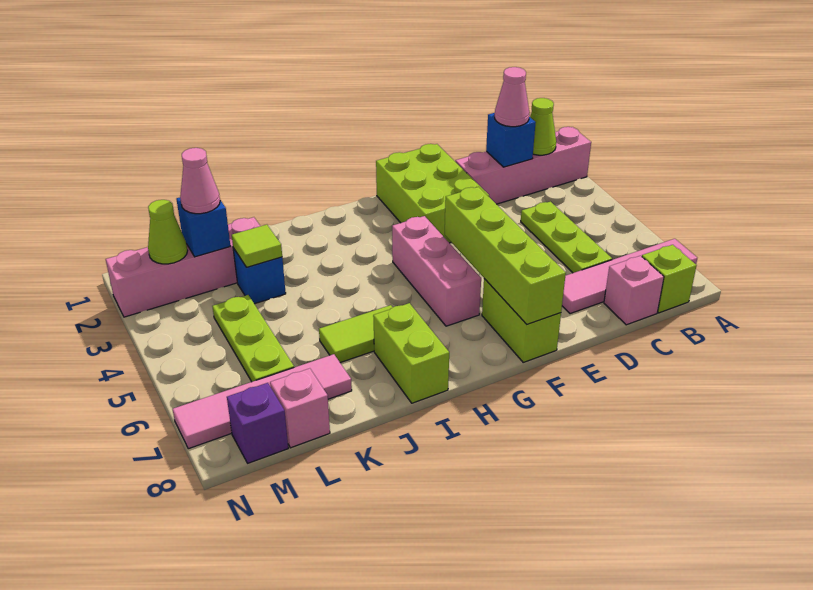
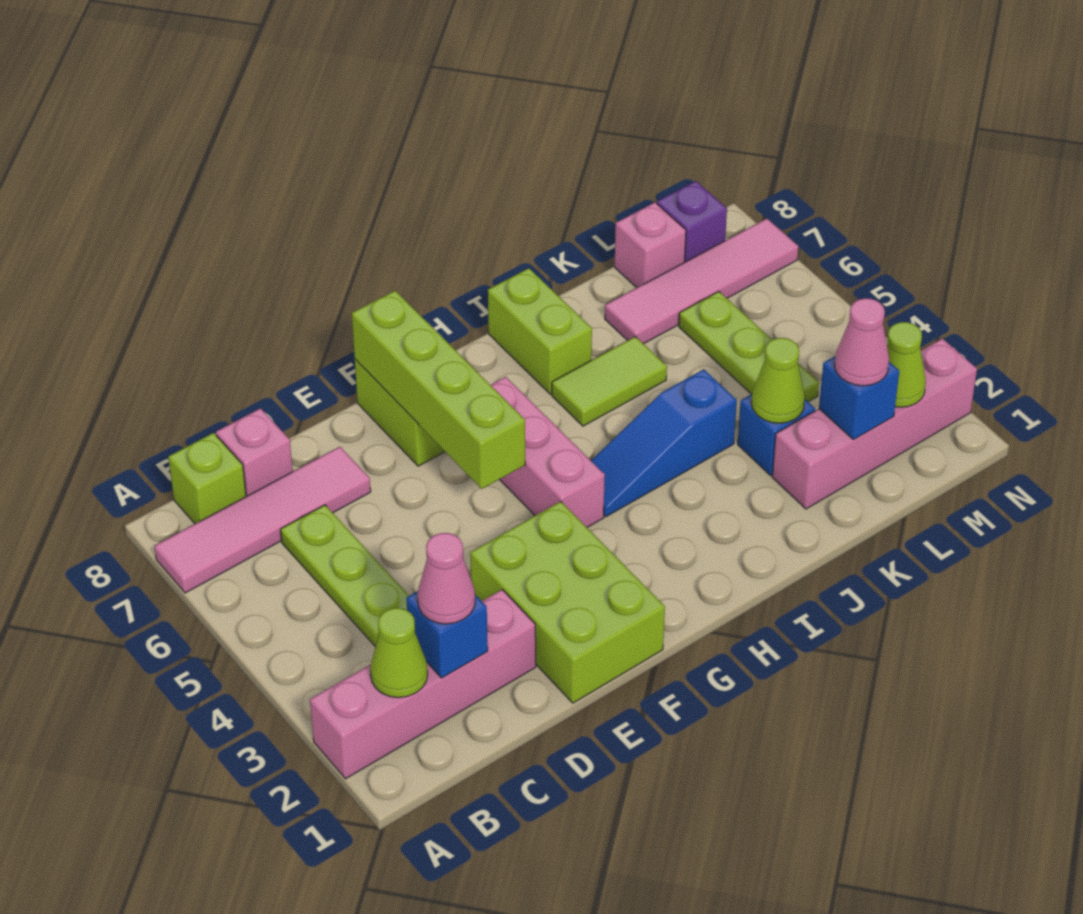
none -> blue slope H4:J4 level 1 top J
lime tile K3 level 2 -> lime cone K3 level 2

